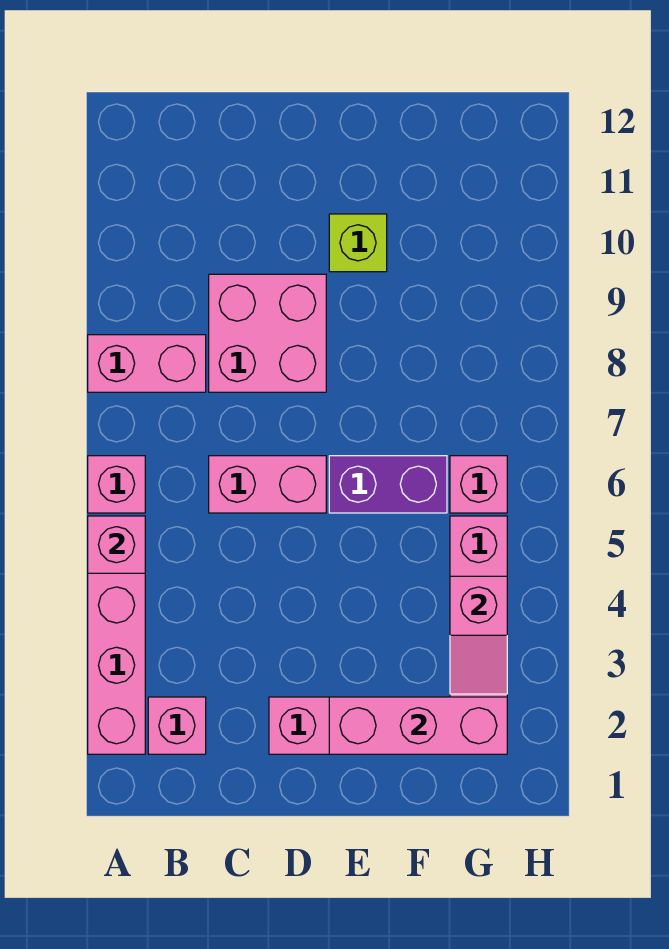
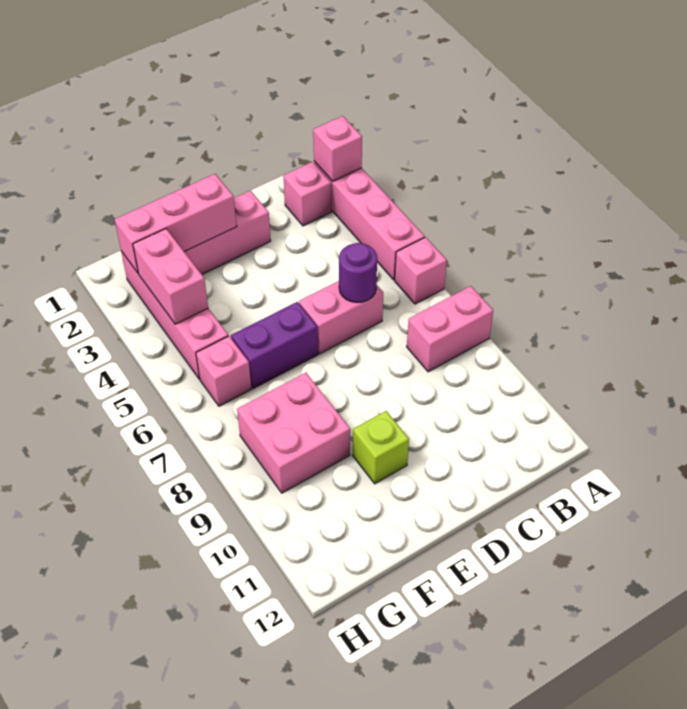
pink brick A5 level 2 -> pink brick A2 level 2
none -> purple round brick C6 level 2
pink brick C8:D9 level 1 -> pink brick F8:G9 level 1
pink slope G3:G4 level 2 top 4 -> pink brick G3:G4 level 2

